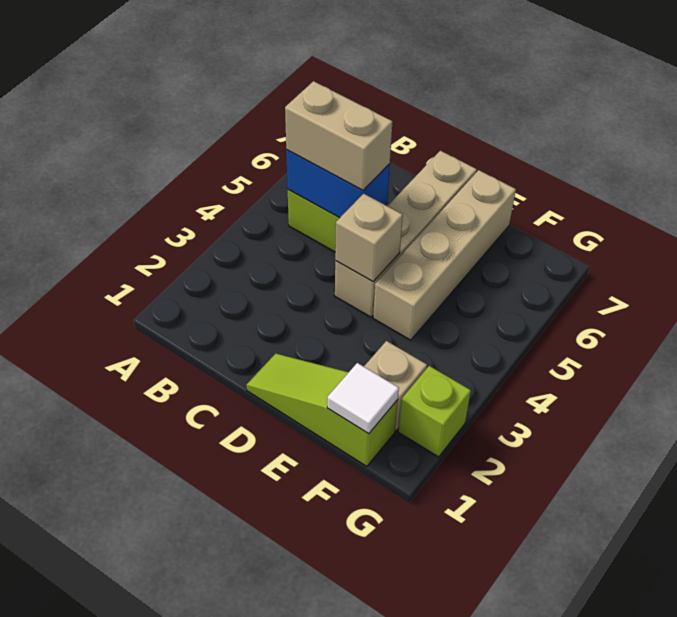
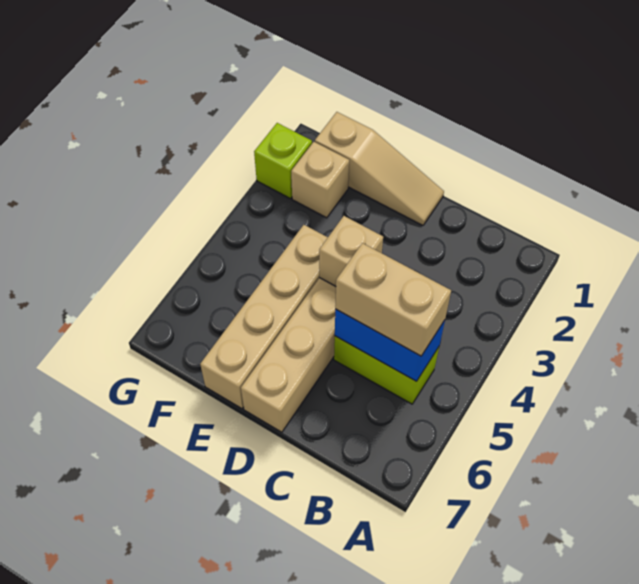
lime slope D1:F1 level 1 top F -> tan slope D1:F1 level 1 top F
white tile F1 level 2 -> none

